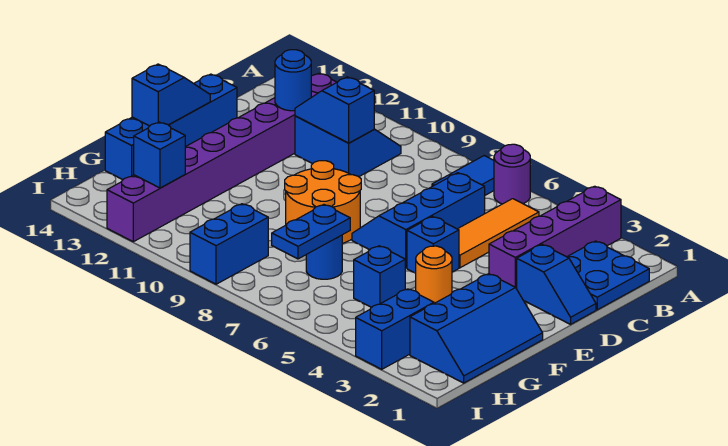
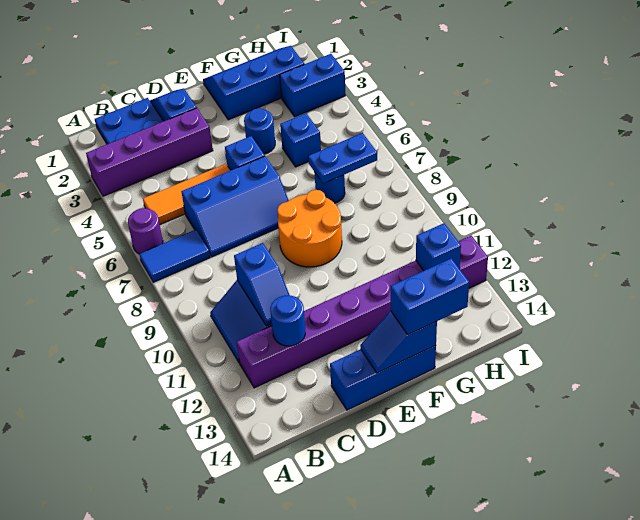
blue brick D14:G14 level 1 -> blue brick D14:F14 level 1
orange round brick F4 level 1 -> blue round brick F4 level 1
blue brick H9:I9 level 1 -> blue brick F14:G14 level 3

